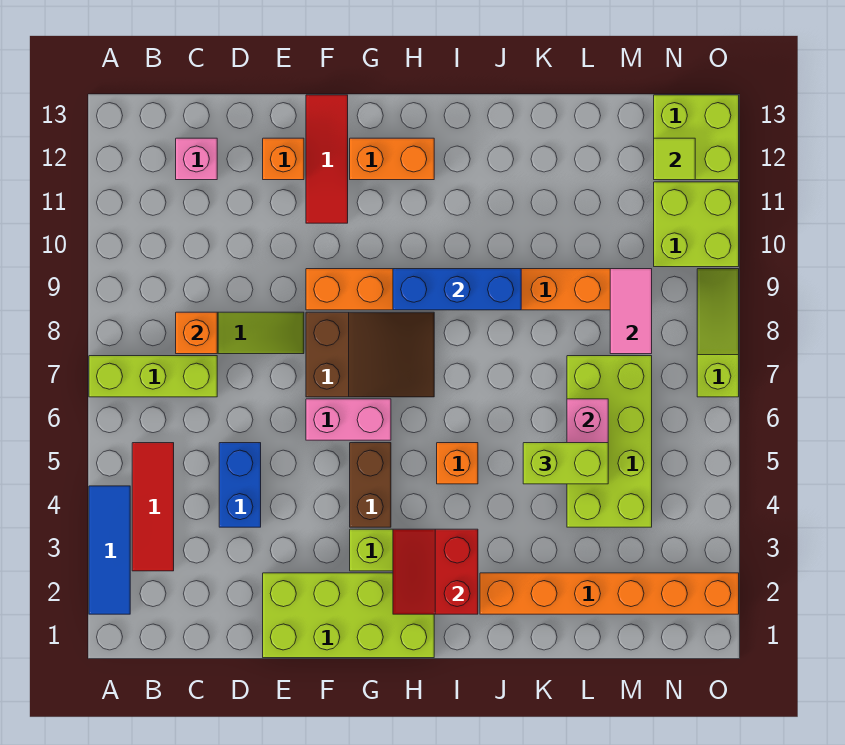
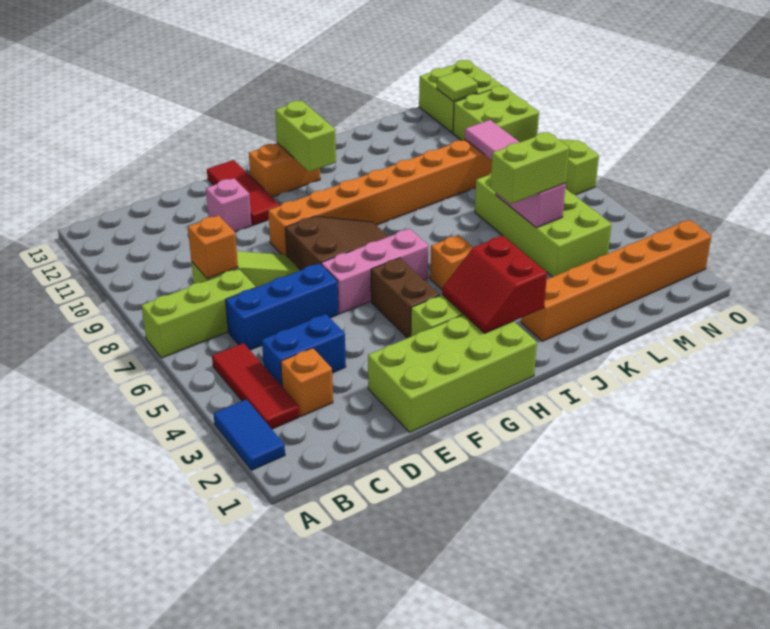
blue tile A2:A4 level 1 -> blue tile A2:A3 level 1
pink brick C12 level 1 -> pink brick E11 level 1
blue brick D4:D5 level 1 -> blue brick C4:D4 level 1
orange brick E12 level 1 -> orange brick C3 level 1
pink brick F6:G6 level 1 -> pink brick F6:H6 level 1
blue brick H9:J9 level 2 -> blue brick C6:E6 level 1
none -> lime brick H11:H12 level 2

